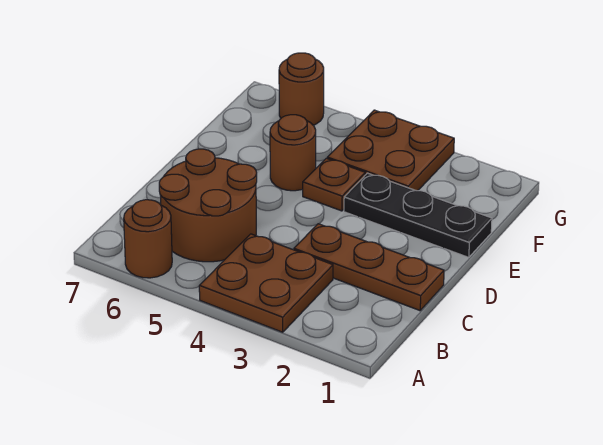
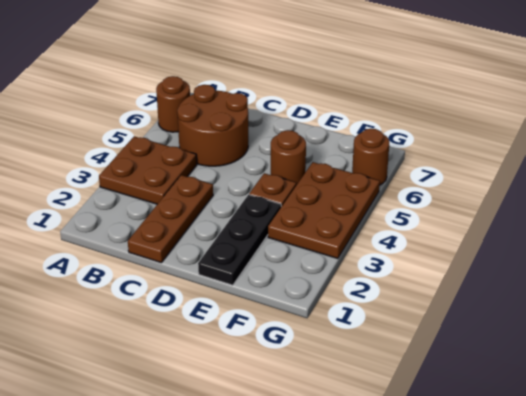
brown plate F3:G4 level 1 -> brown plate F3:G5 level 1

